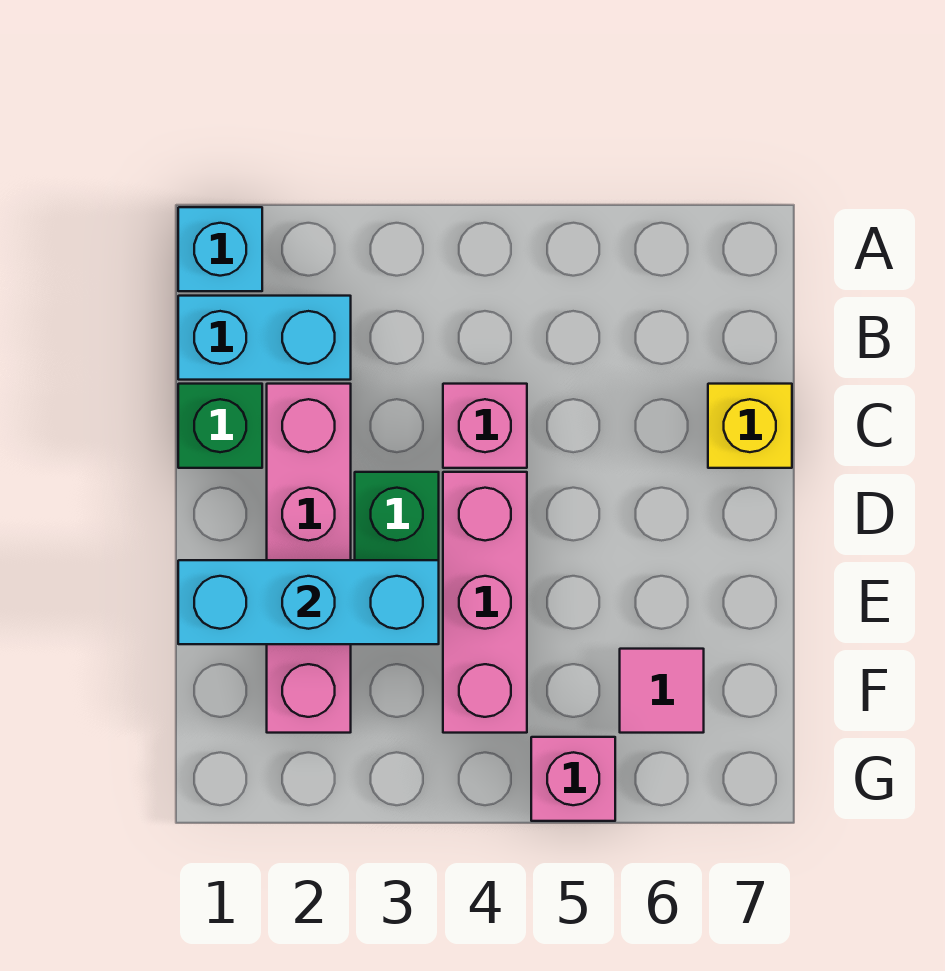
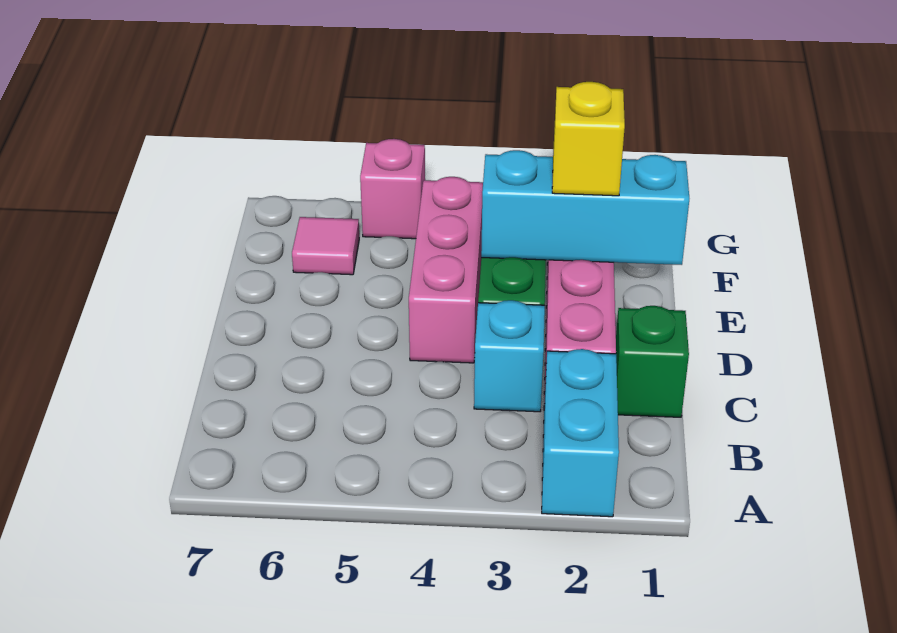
cyan brick A1 level 1 -> cyan brick C3 level 1
cyan brick B1:B2 level 1 -> cyan brick A2:B2 level 1
pink brick C4 level 1 -> none
yellow brick C7 level 1 -> yellow brick E2 level 3

